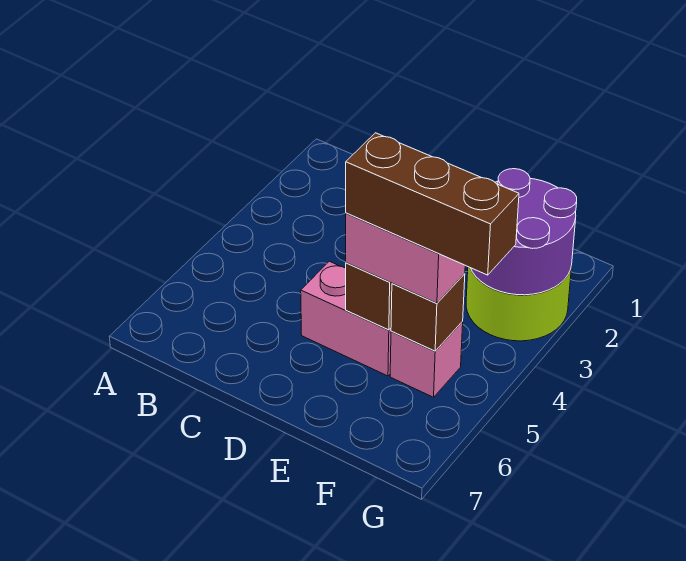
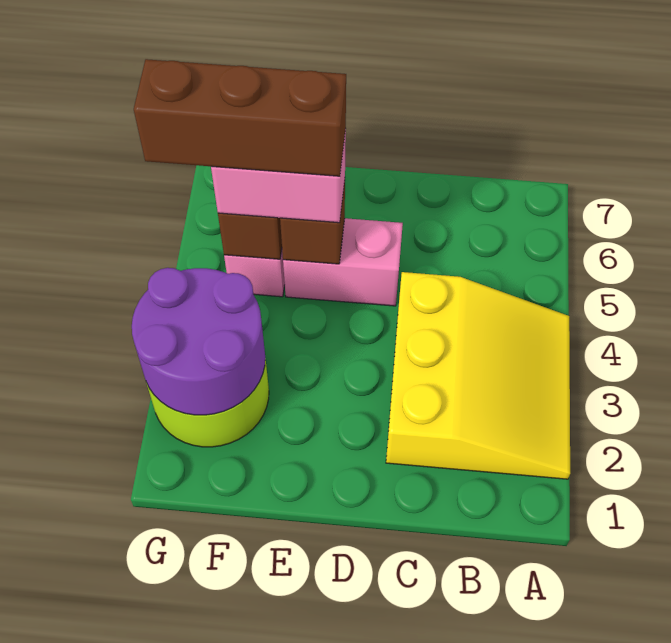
none -> yellow slope A2:C4 level 1 top C

